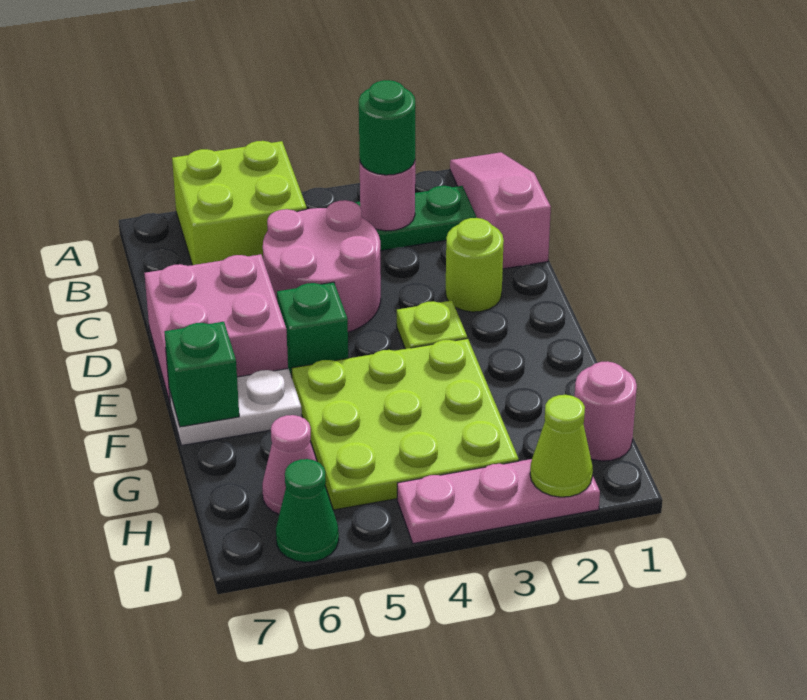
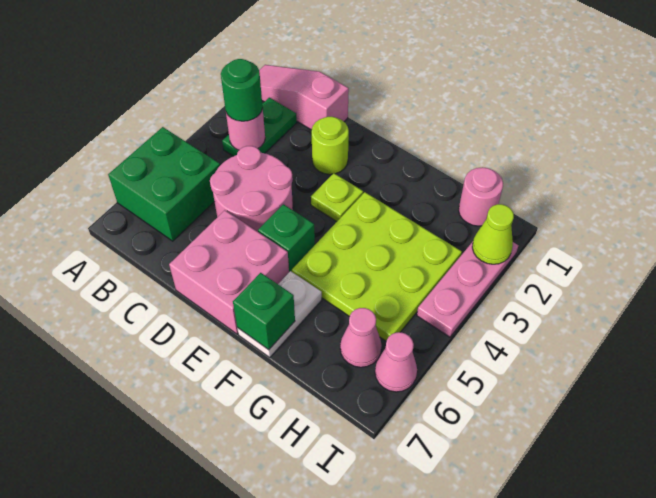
lime brick A5:B6 level 1 -> green brick A5:B6 level 1
green cone I6 level 1 -> pink cone I6 level 1

